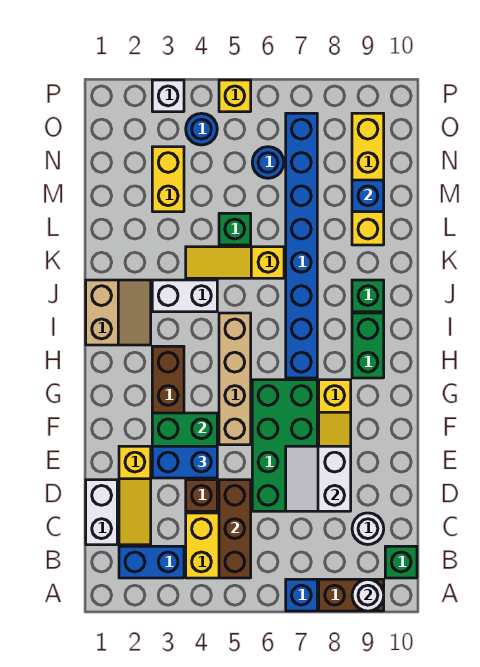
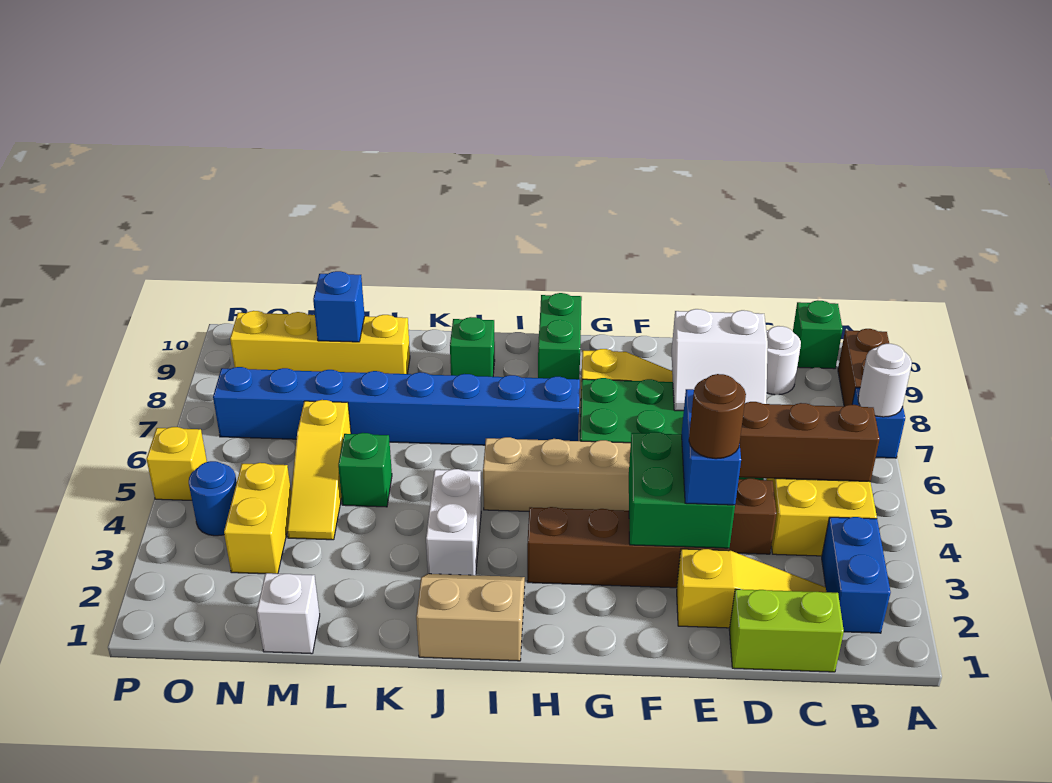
white round brick A9 level 2 -> white round brick A7 level 2
white brick C1:D1 level 1 -> lime brick C1:D1 level 1
none -> brown round brick E3 level 4
green brick H9:I9 level 1 -> green brick H9:H10 level 1
yellow slope K4:K6 level 1 top 6 -> yellow slope M4:M6 level 1 top 6
yellow brick M3:N3 level 1 -> yellow brick N3:N4 level 1
blue round brick N6 level 1 -> none
white brick P3 level 1 -> white brick M1 level 1

